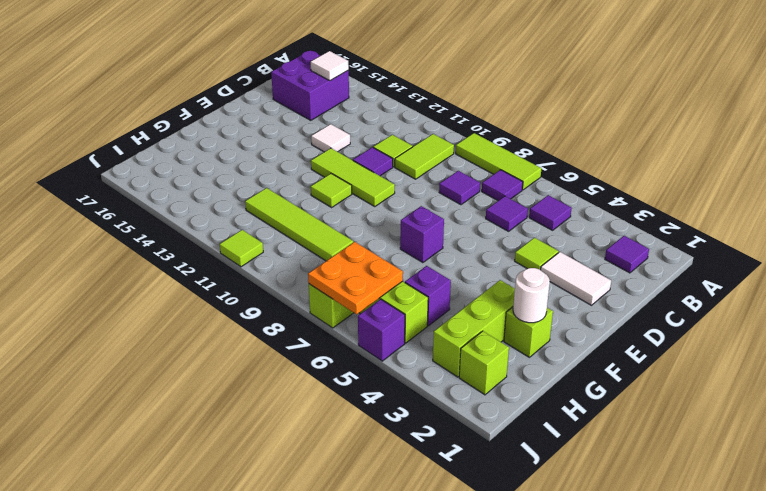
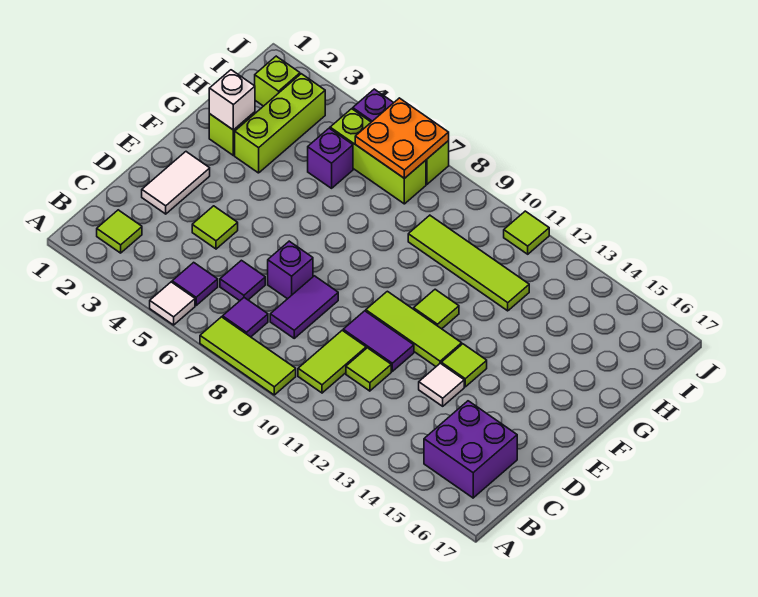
purple tile B2 level 1 -> lime tile B2 level 1
white tile B15 level 2 -> white tile A5 level 1
purple tile C8 level 1 -> purple tile C8:D8 level 1
white tile D2:D3 level 1 -> white tile D2:E2 level 1
purple tile D11 level 1 -> purple tile D10:D11 level 1
none -> lime tile E13 level 1
purple brick F7 level 1 -> purple brick D7 level 1
white round brick G2 level 2 -> white brick G2 level 2

